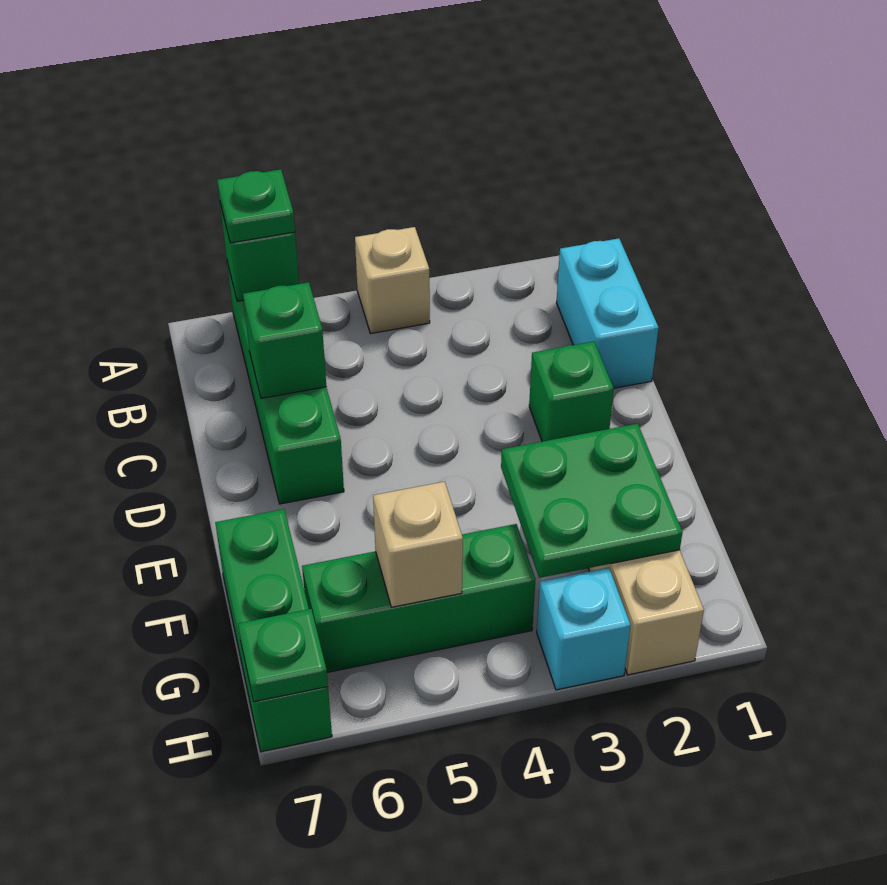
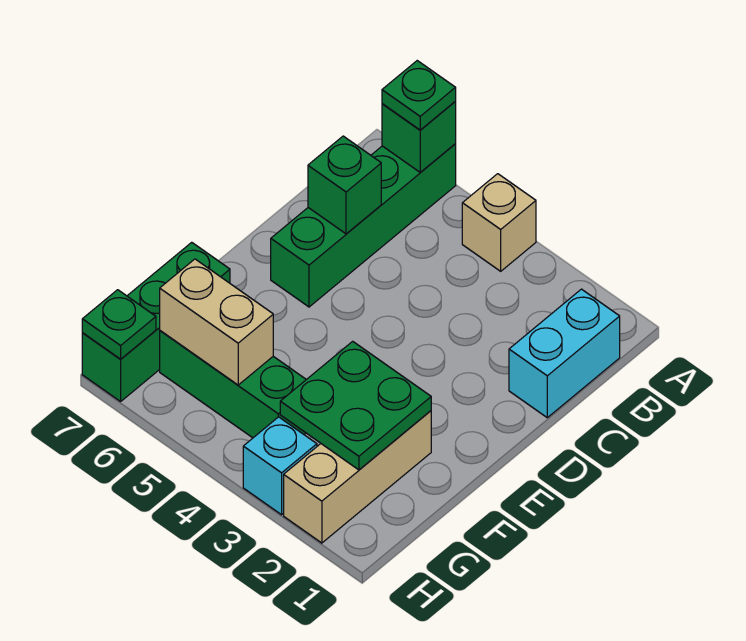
green brick D2 level 1 -> none
tan brick G5 level 2 -> tan brick G5:G6 level 2

